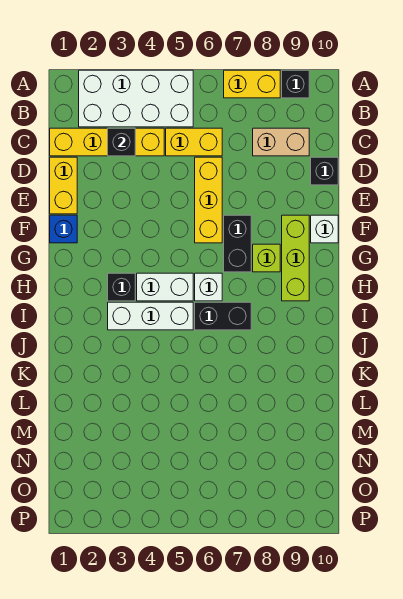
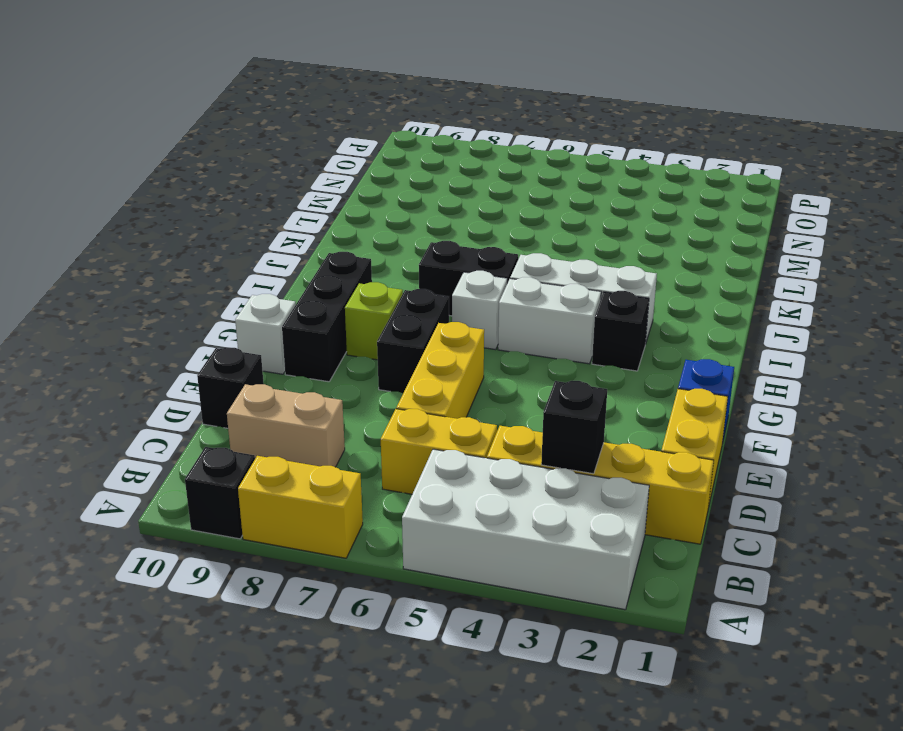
lime brick F9:H9 level 1 -> black brick F9:H9 level 1

